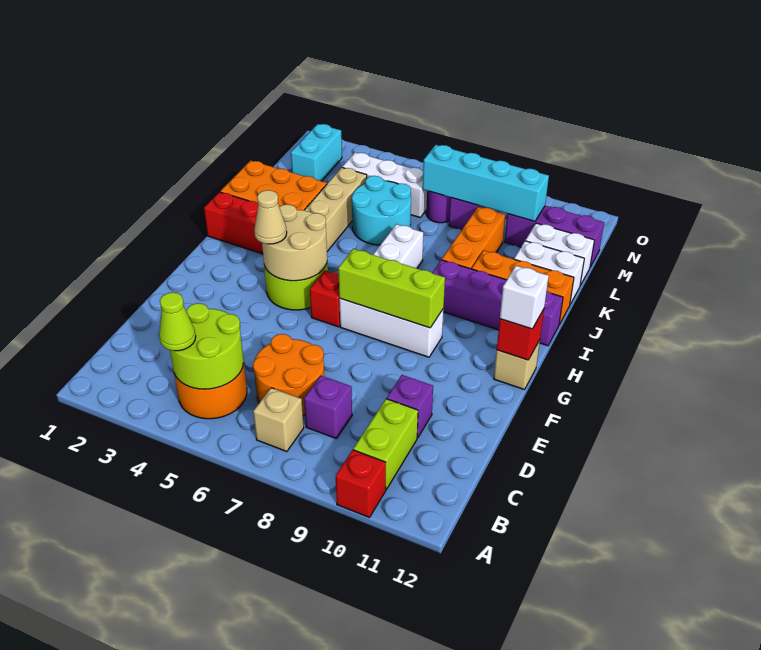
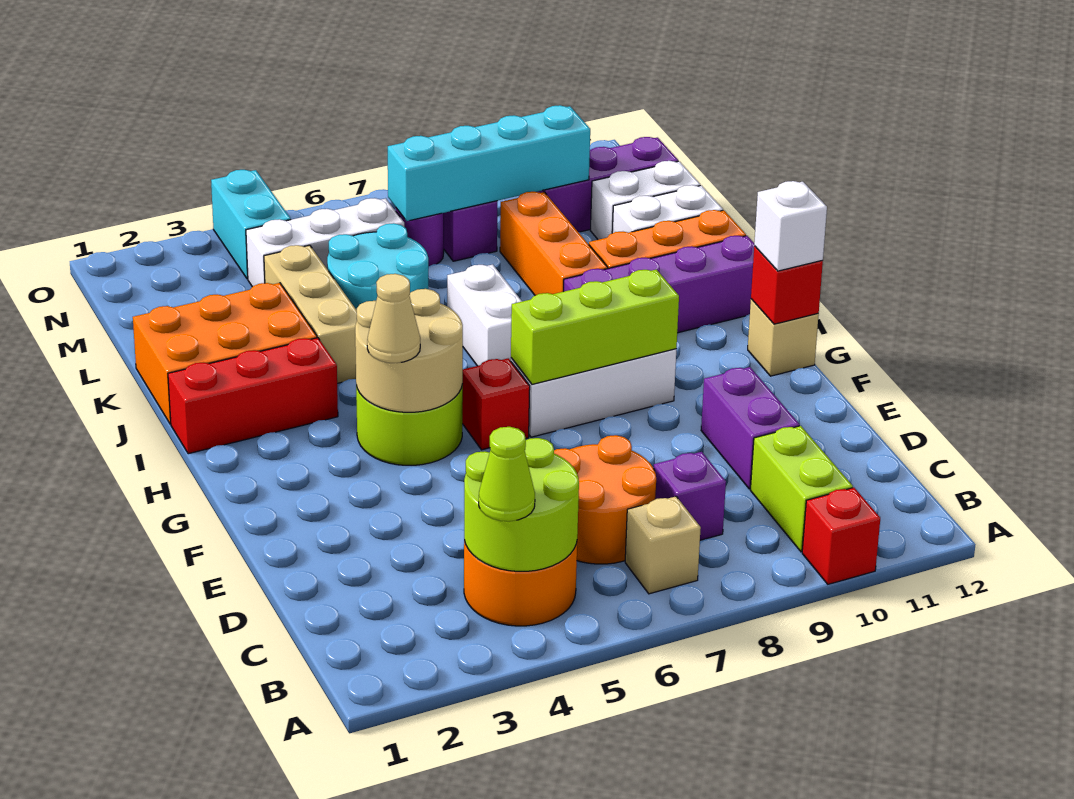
purple brick D10 level 1 -> purple brick D10:E10 level 1
cyan brick M2:N2 level 1 -> cyan brick N4:O4 level 1

